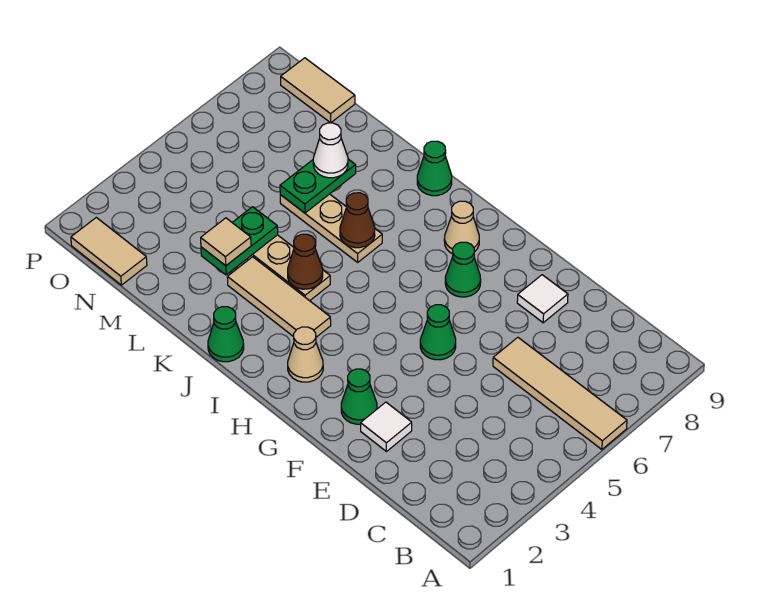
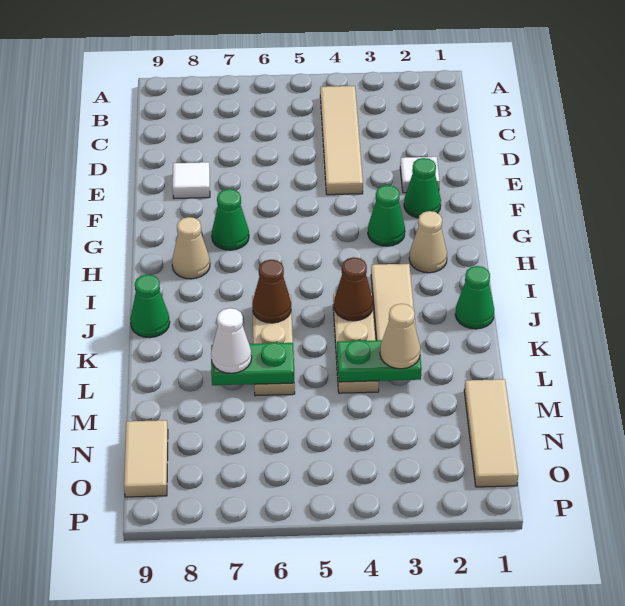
tan tile A6:D6 level 1 -> tan tile B4:E4 level 1
green cone F5 level 1 -> green cone G3 level 1
tan tile L3 level 3 -> tan cone L3 level 3
tan tile N1:O1 level 1 -> tan tile M1:O1 level 1

